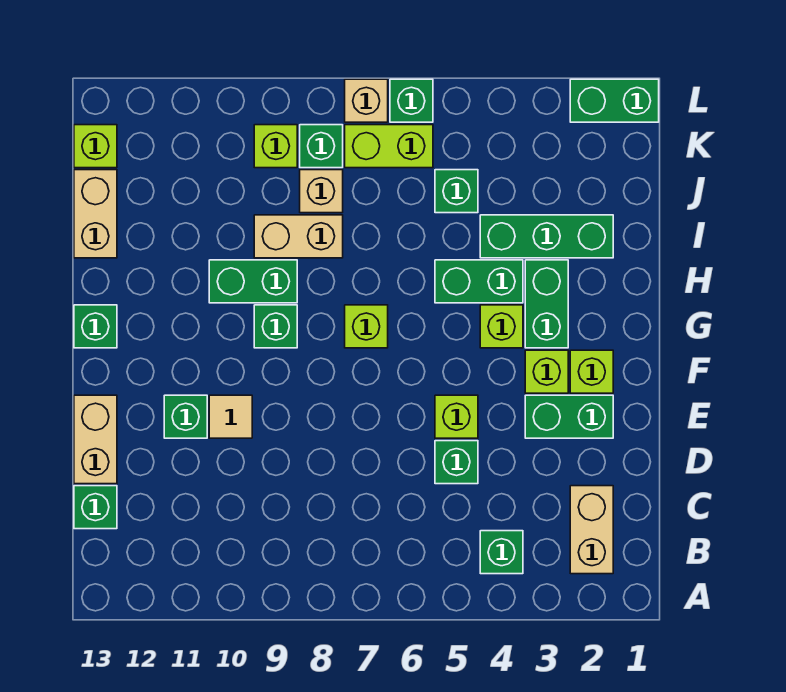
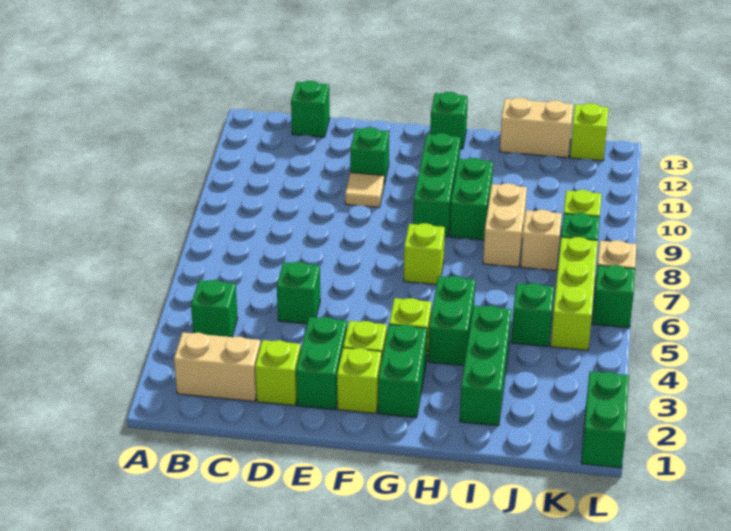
tan brick D13:E13 level 1 -> none
lime brick E5 level 1 -> lime brick D2 level 1
green brick G3:H3 level 1 -> green brick G2:G3 level 1
green brick G9 level 1 -> green brick G9:G11 level 1
lime brick K6:K7 level 1 -> lime brick K5:K7 level 1

